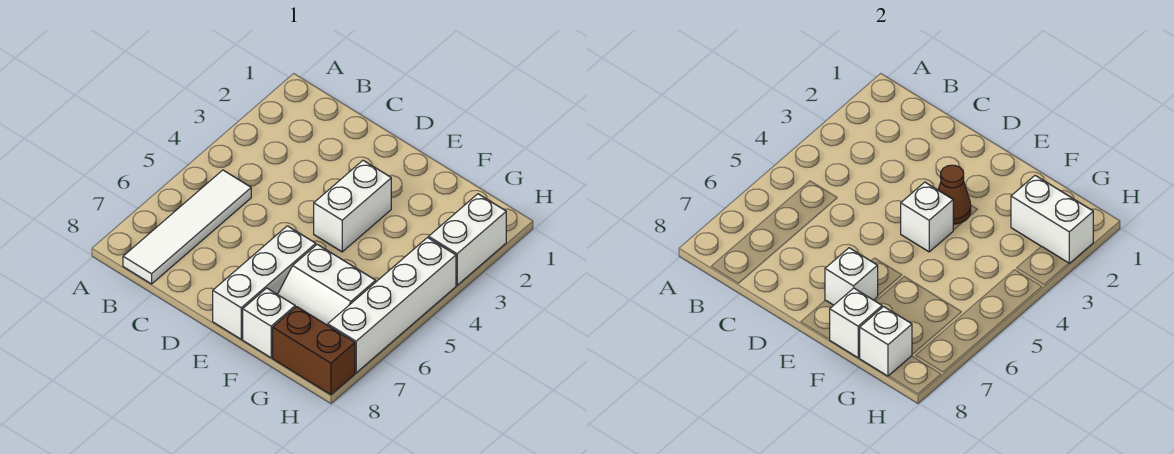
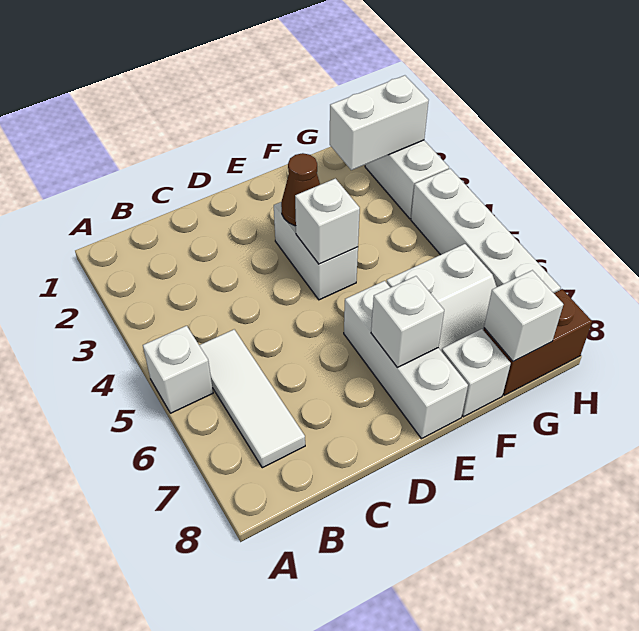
white tile B5:B8 level 1 -> white tile B5:B7 level 1
white brick F8 level 2 -> white brick A5 level 1

